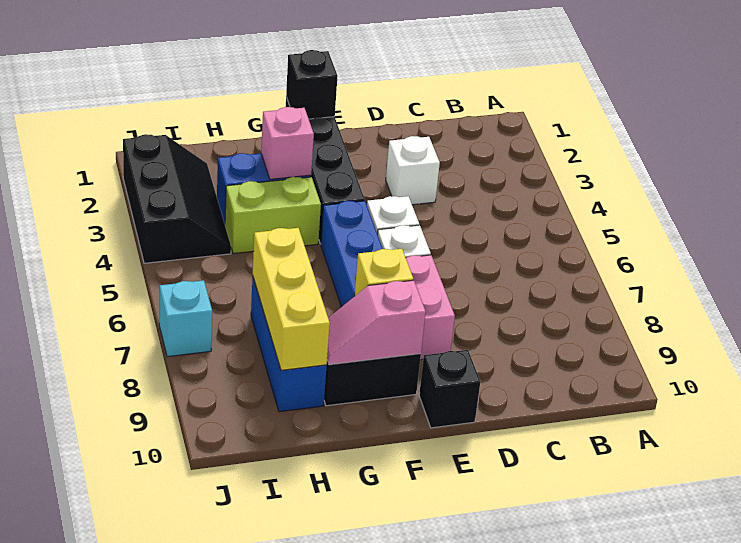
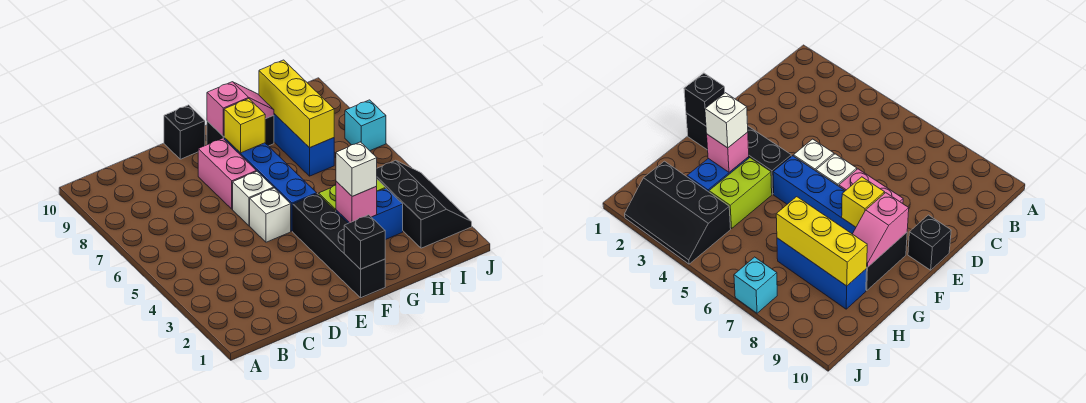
white brick D3 level 1 -> white brick G3 level 3
black slope I2:J4 level 1 top J -> black slope I2:J4 level 1 top I

